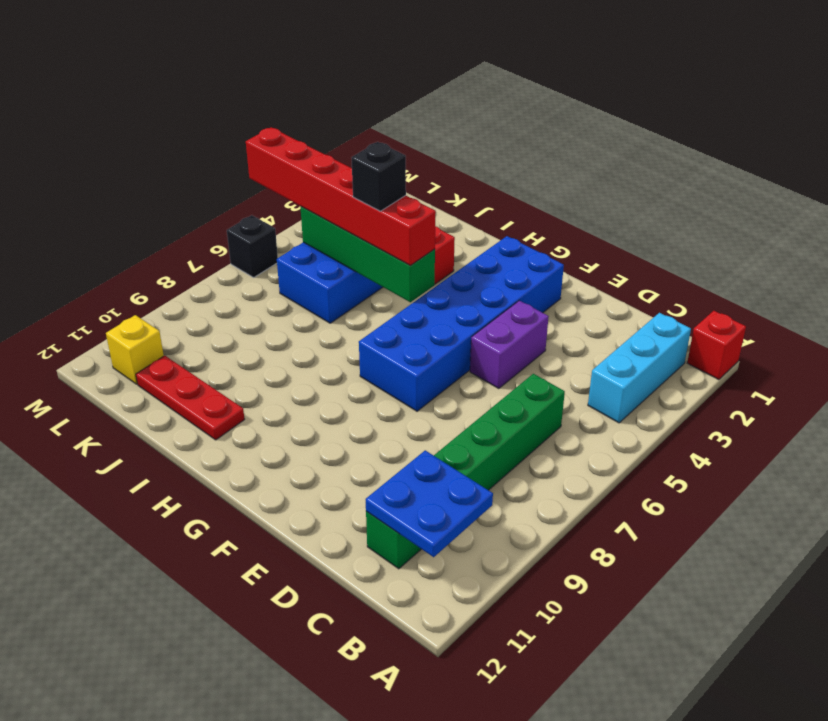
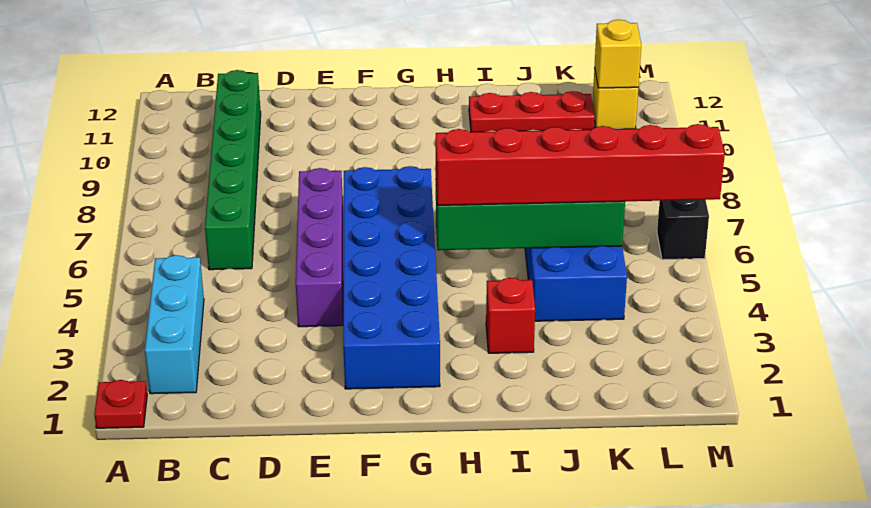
red brick A1 level 1 -> red plate A1 level 1
blue plate B10:C11 level 2 -> none
purple brick E4:E5 level 1 -> purple brick E4:E7 level 1
black brick I5 level 4 -> none
none -> yellow brick L11 level 2

